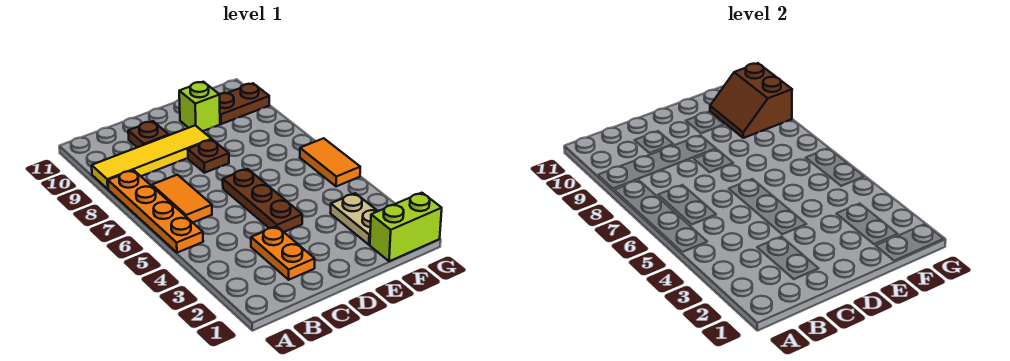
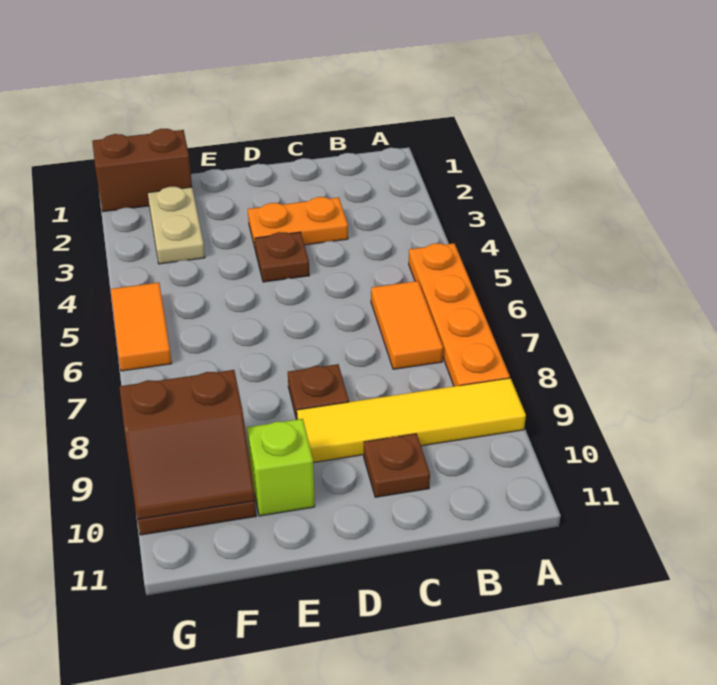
orange plate C2:C3 level 1 -> orange plate C3:D3 level 1
brown plate D4:D6 level 1 -> brown plate D4 level 1
lime brick F1:G1 level 1 -> brown brick F1:G1 level 1
brown slope F9:G10 level 2 top G -> brown slope F9:G10 level 2 top 9

